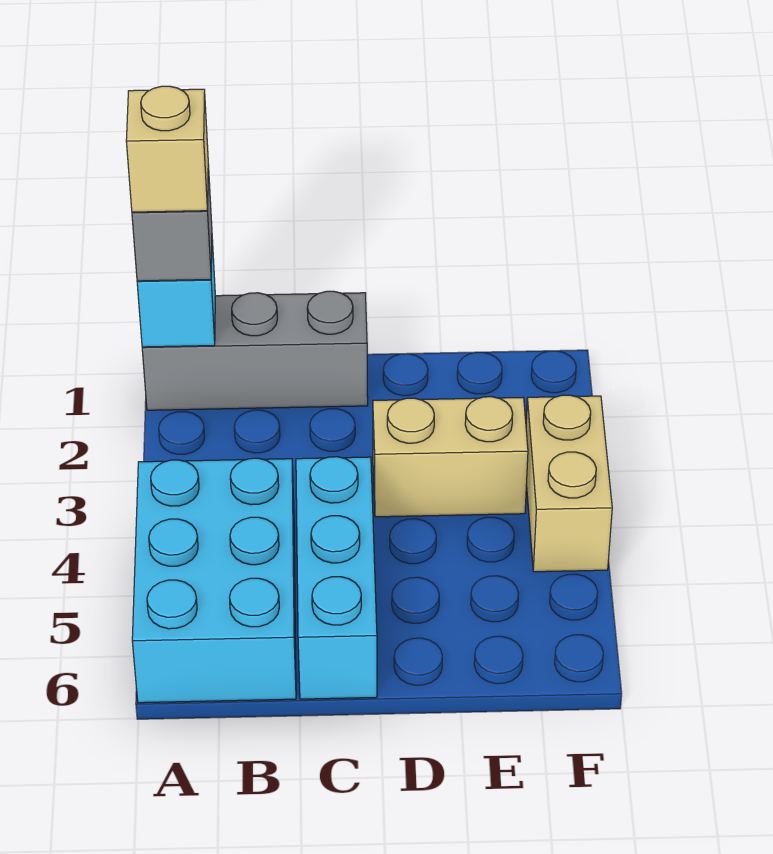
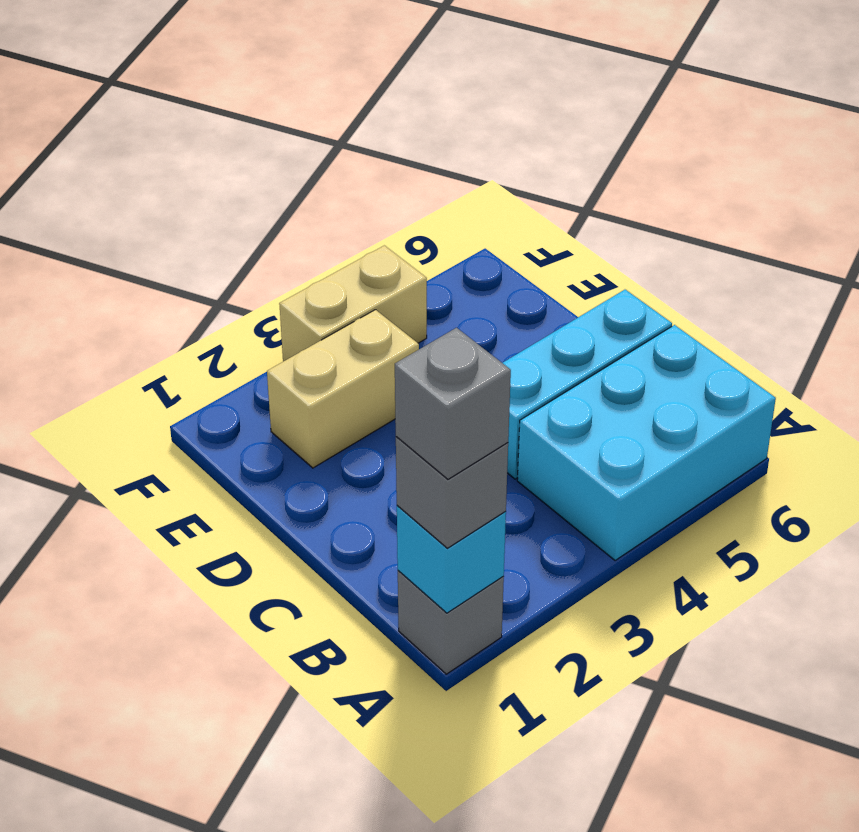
grey brick A1:C1 level 1 -> grey brick A1 level 1
tan brick A1 level 4 -> grey brick A1 level 4
tan brick D3:E3 level 1 -> tan brick E2:E3 level 1

